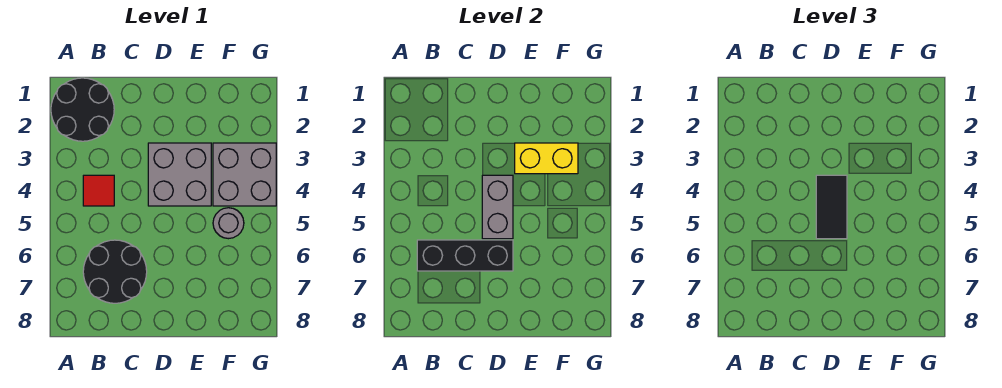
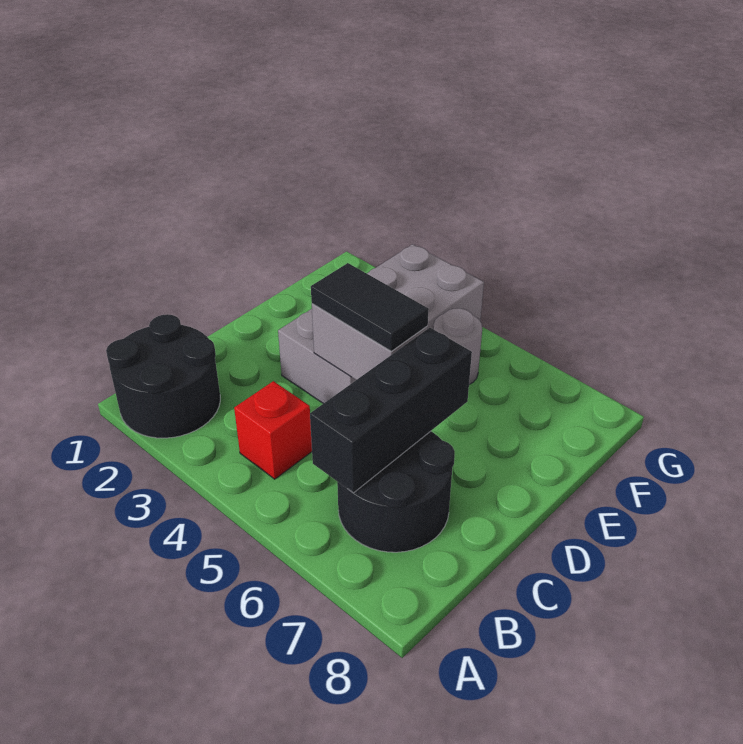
red tile B4 level 1 -> red brick B4 level 1
yellow brick E3:F3 level 2 -> none

